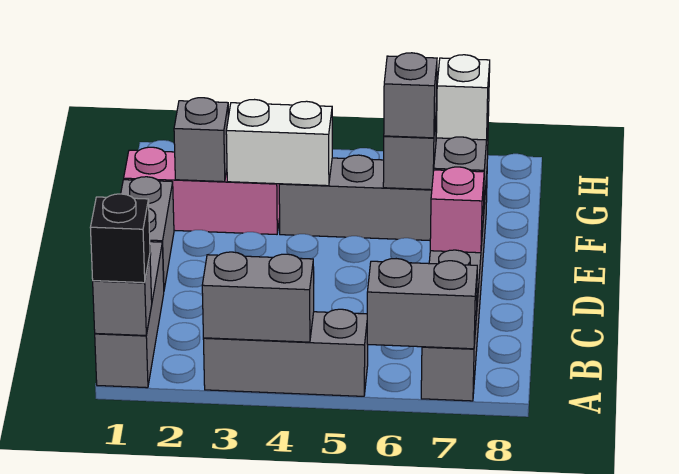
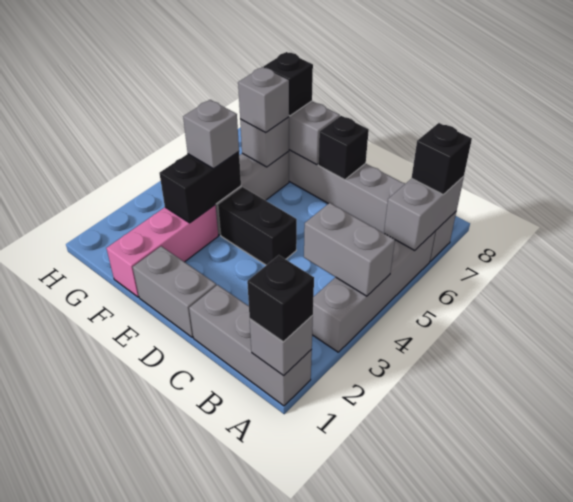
grey brick A3:A5 level 1 -> grey brick A3:A6 level 1
grey brick A3:A4 level 2 -> grey brick A4:B4 level 2
none -> black brick A7 level 3
none -> black brick D4:E4 level 1
pink brick D7 level 2 -> black brick D7 level 2
grey brick F2 level 2 -> grey brick F4 level 3
white brick F3:F4 level 2 -> black brick F3:F4 level 2
white brick F7 level 3 -> black brick F7 level 3

